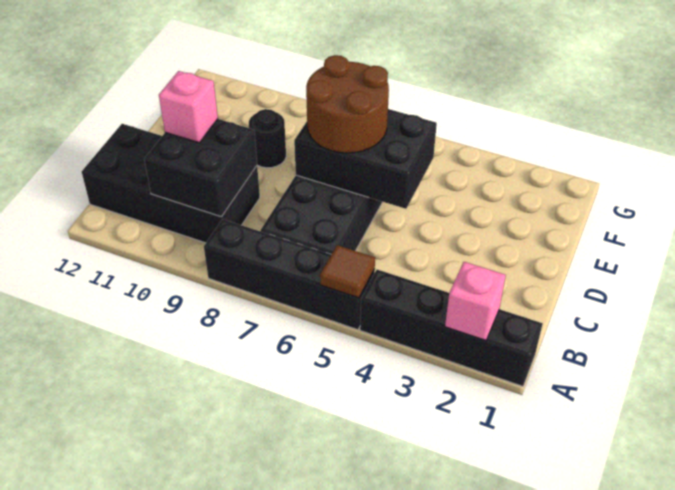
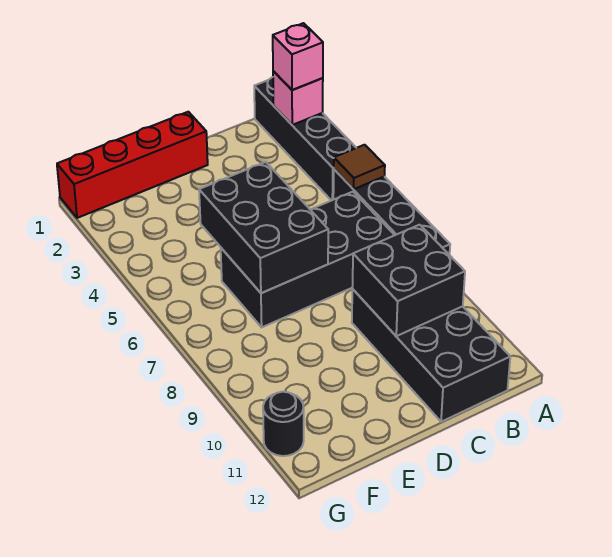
pink brick C10 level 3 -> pink brick A2 level 3
none -> red brick D1:G1 level 1
brown round brick D6:E7 level 3 -> none
black round brick E9 level 1 -> black round brick G11 level 1

